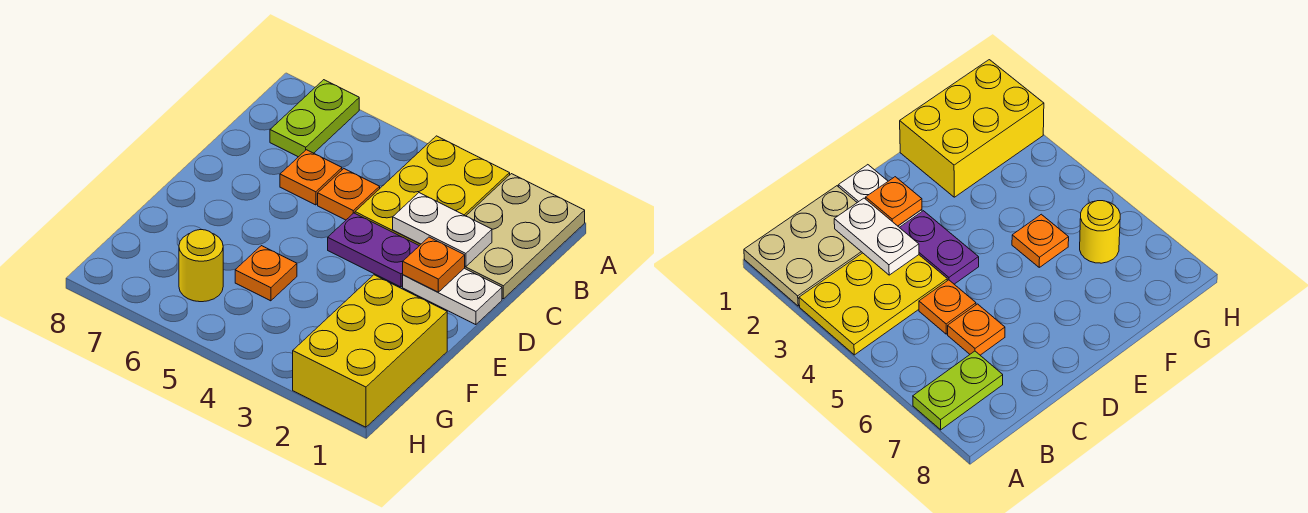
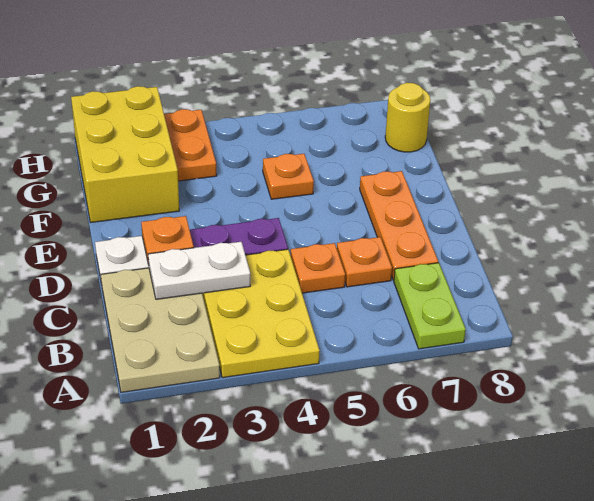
none -> orange plate C7:E7 level 1
none -> orange plate G3:H3 level 1
yellow round brick G6 level 1 -> yellow round brick G8 level 1

